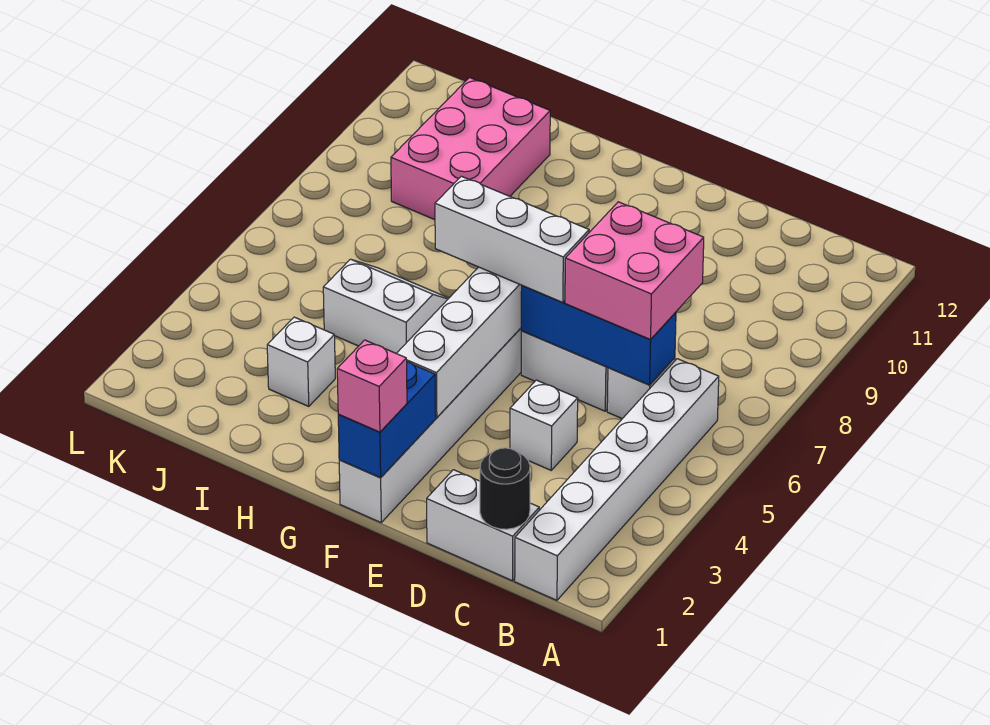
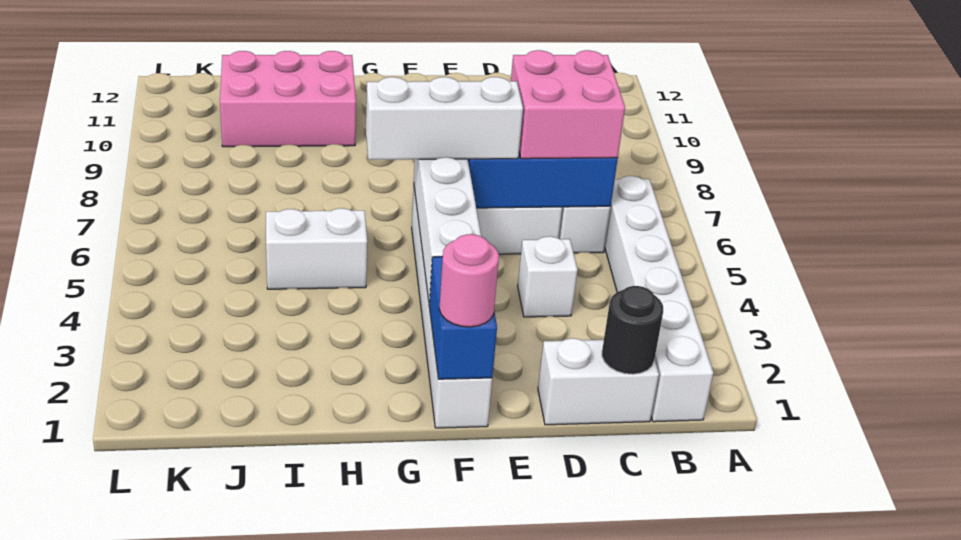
pink brick F1 level 3 -> pink round brick F1 level 3
white brick I3 level 1 -> none
pink brick I9:J11 level 1 -> pink brick H10:J11 level 1

